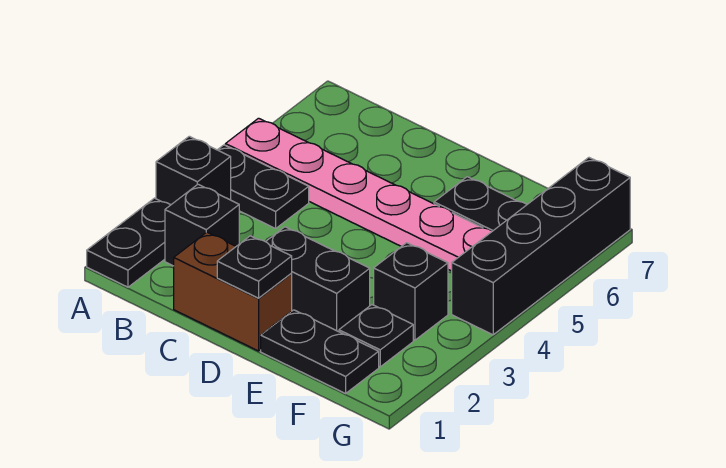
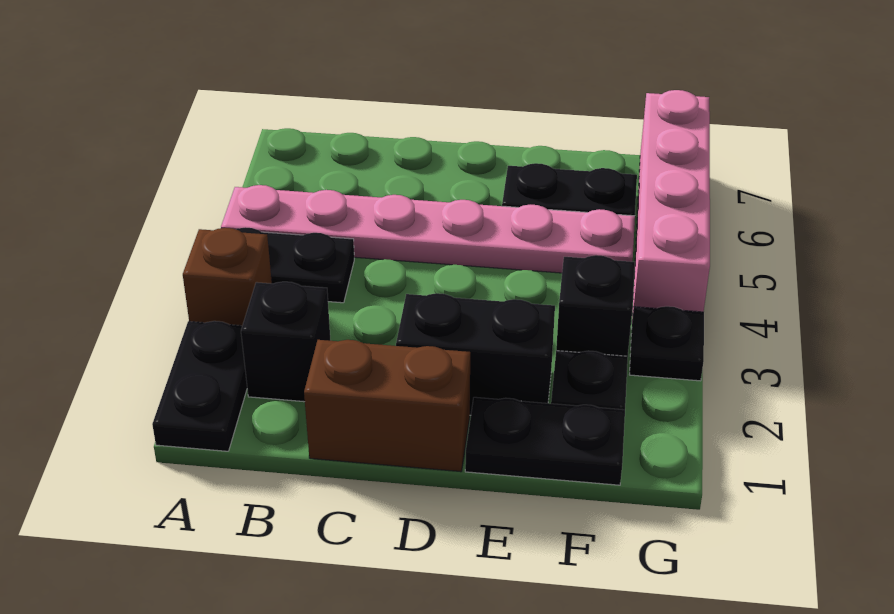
black brick A3 level 1 -> brown brick A3 level 1
black plate D1 level 2 -> black plate G3 level 1
black brick G4:G7 level 1 -> pink brick G4:G7 level 1

